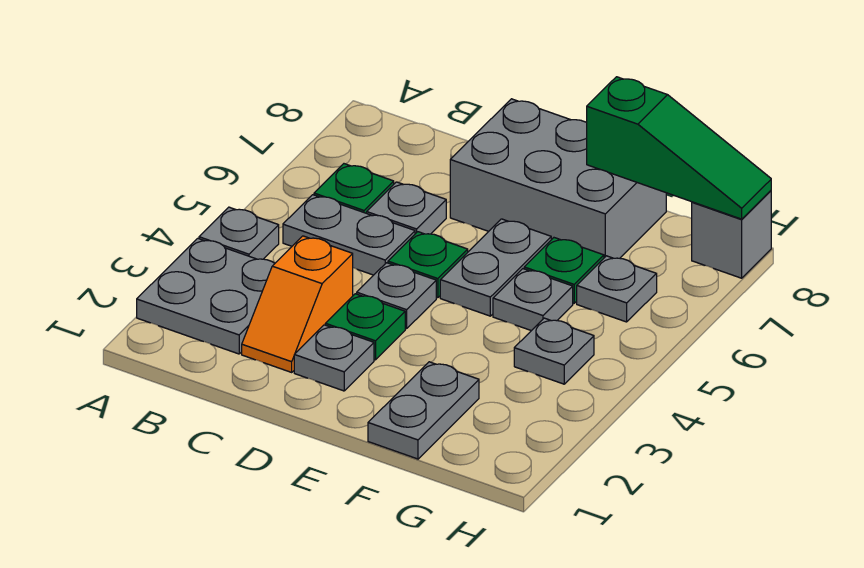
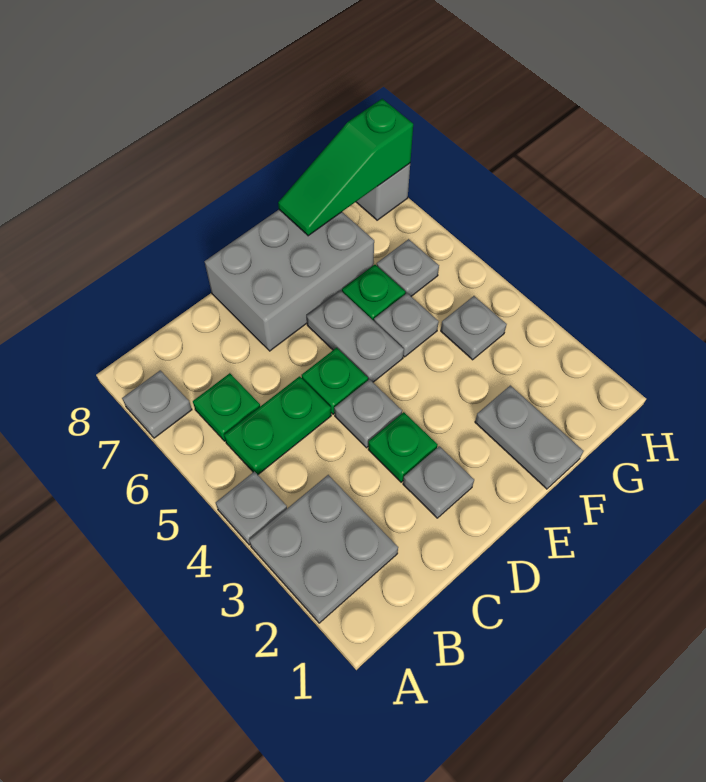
grey plate B5:C5 level 1 -> green plate B5:C5 level 1
orange slope C2:C3 level 1 top 3 -> none
grey plate C6 level 1 -> grey plate A7 level 1
green slope F8:H8 level 2 top F -> green slope F8:H8 level 2 top H

